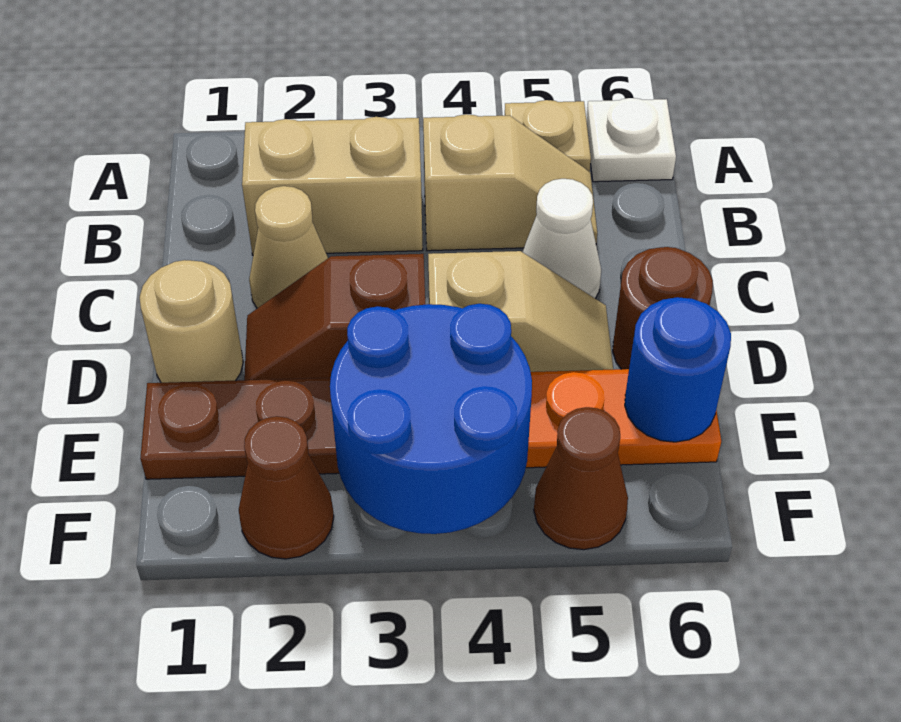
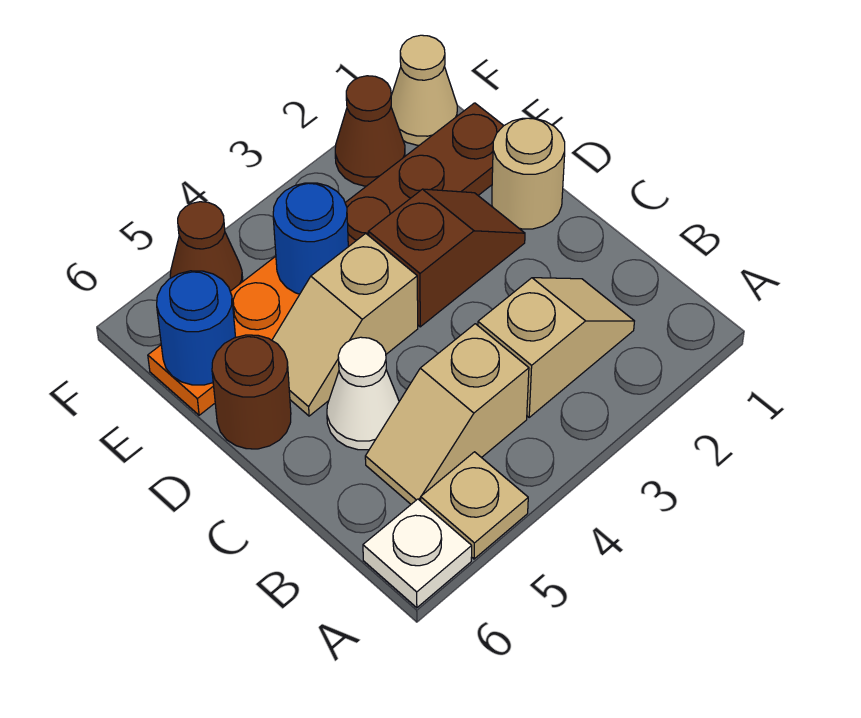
tan brick B2:B3 level 1 -> tan slope B2:B3 level 1 top 3
tan cone C2 level 1 -> tan cone F1 level 1
blue round brick E3:F4 level 2 -> blue round brick E4 level 2

